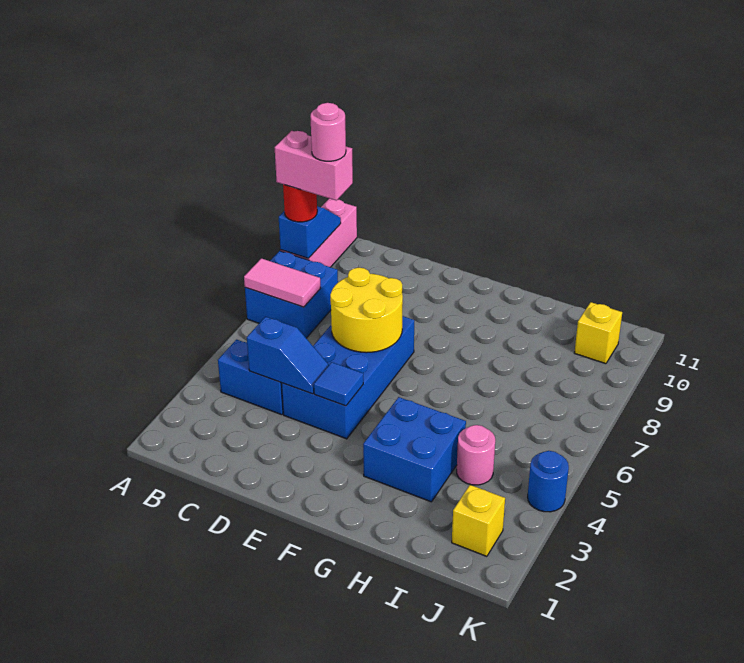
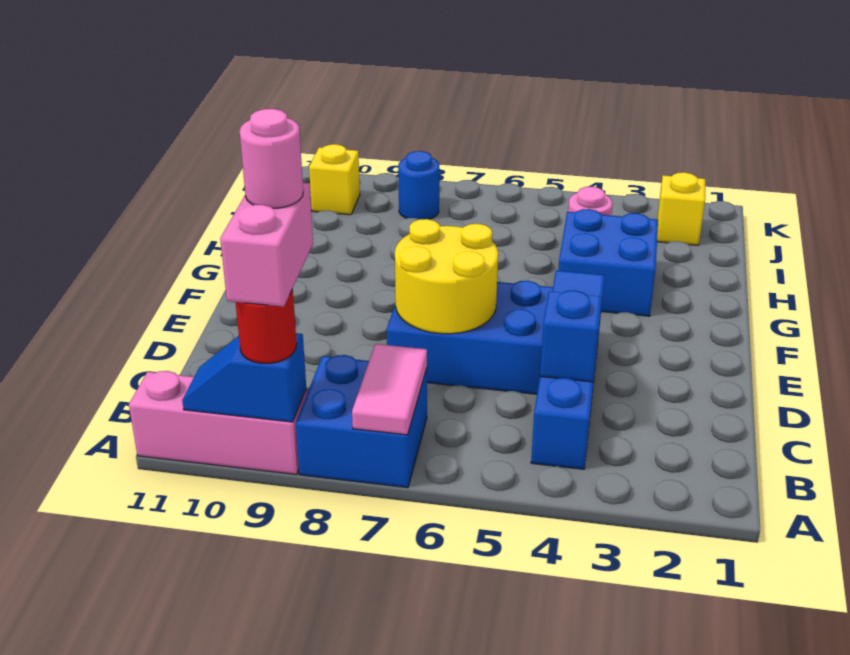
blue round brick K4 level 1 -> blue round brick J8 level 1

